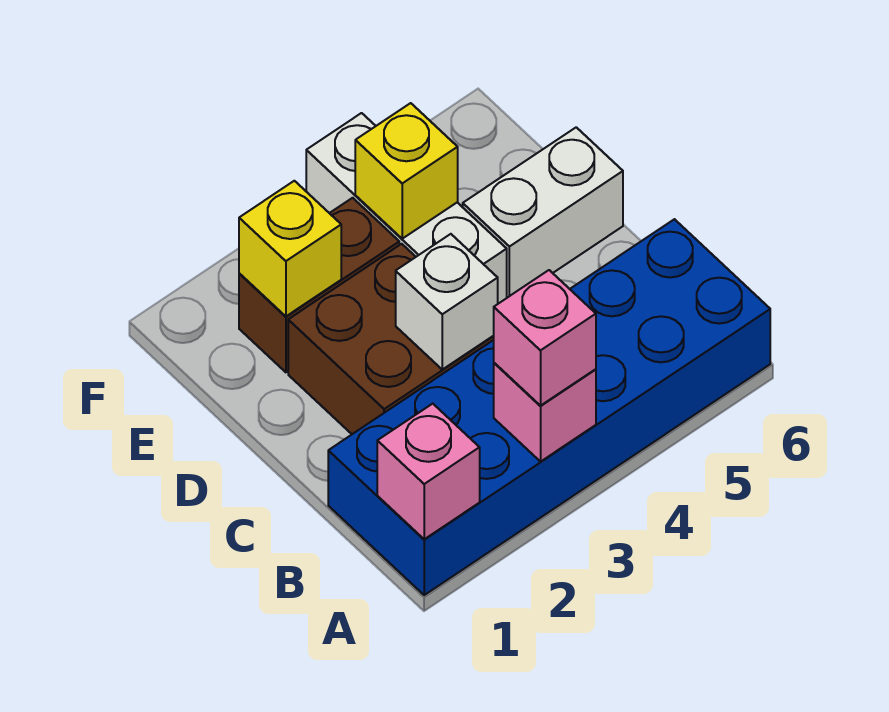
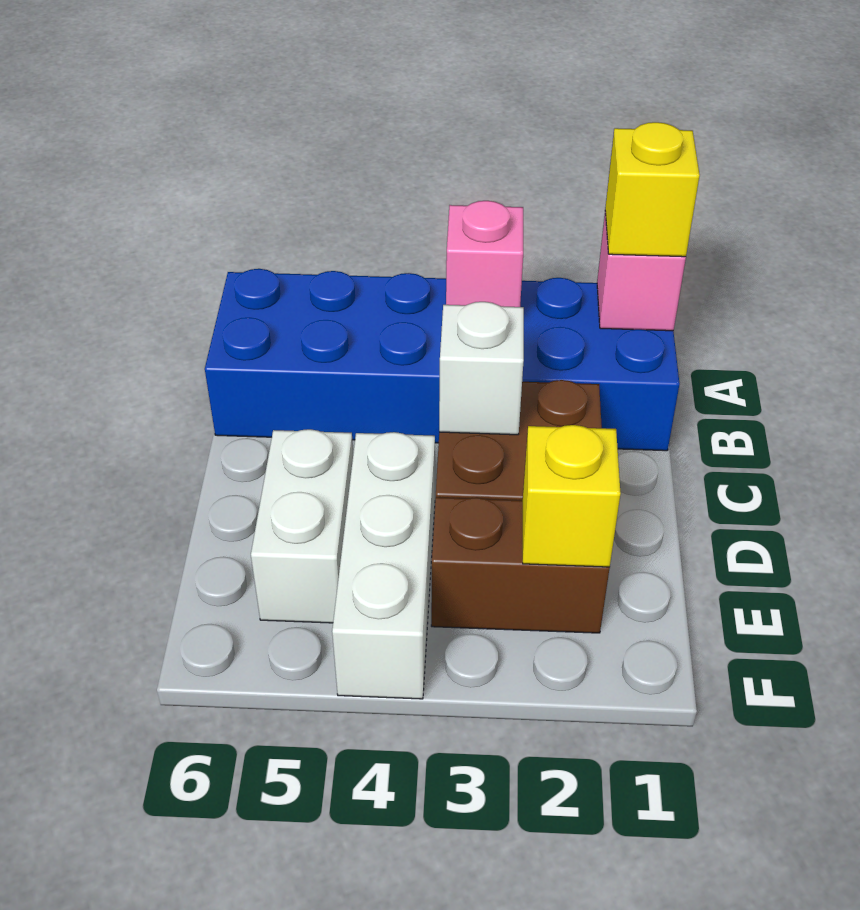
pink brick A3 level 3 -> none
white brick D5:D6 level 1 -> white brick D5:E5 level 1
yellow brick E4 level 2 -> yellow brick A1 level 3

